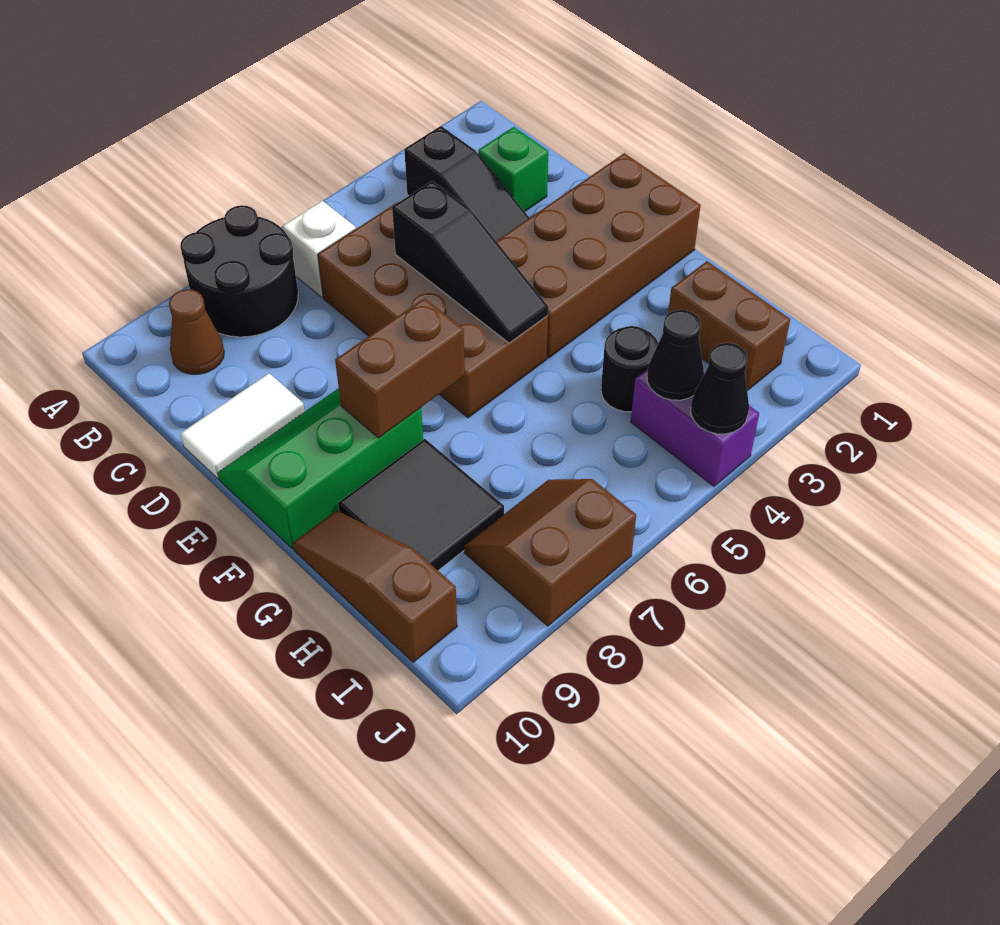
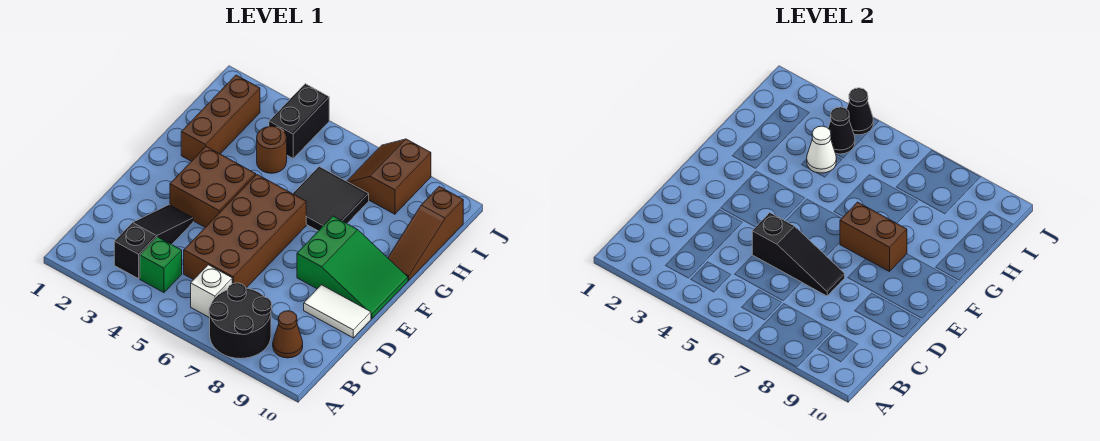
green brick C2 level 1 -> green brick B4 level 1
black slope D5:F5 level 2 top D -> black slope D5:D7 level 2 top 5
brown brick E1:F4 level 1 -> brown brick E3:F4 level 1
green slope E8:F10 level 1 top F -> green slope E8:F10 level 1 top 8
black tile G8:H9 level 1 -> black tile G6:H7 level 1
brown brick H2:I2 level 1 -> brown brick G2:I2 level 1
black round brick H4 level 1 -> brown round brick H4 level 1
none -> white cone H4 level 2
purple brick I4:J4 level 1 -> black brick I4:J4 level 1
brown slope I7:J8 level 1 top J -> brown slope I7:J8 level 1 top 8

